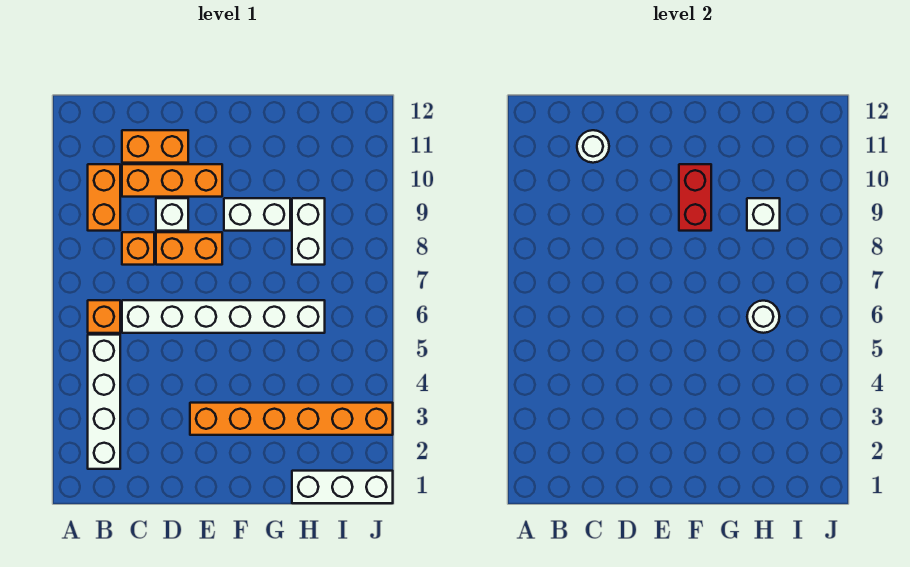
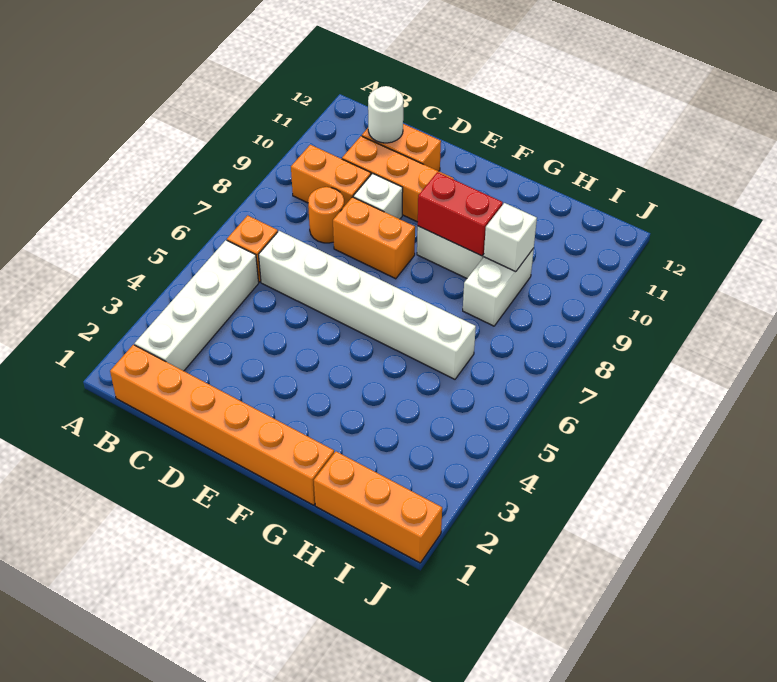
orange brick B9:B10 level 1 -> orange brick B9:C9 level 1
orange brick C8 level 1 -> orange round brick C8 level 1
orange brick E3:J3 level 1 -> orange brick B1:G1 level 1
red brick F9:F10 level 2 -> red brick F9:G9 level 2
white brick H1:J1 level 1 -> orange brick H1:J1 level 1
white round brick H6 level 2 -> none

